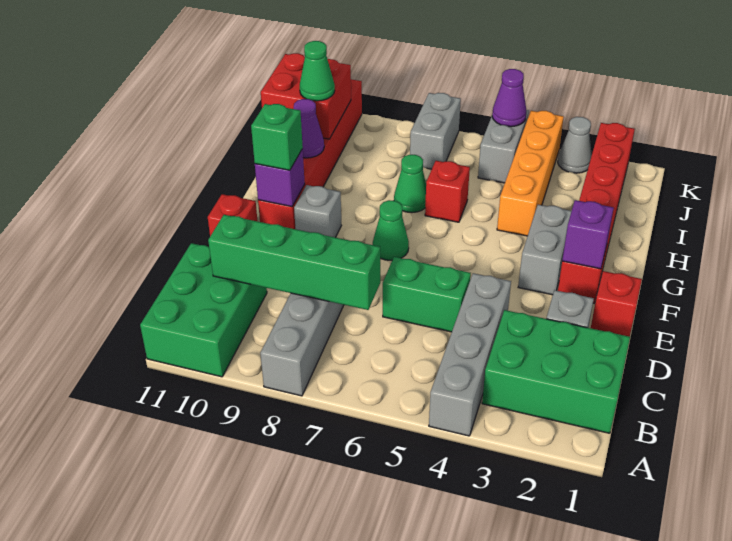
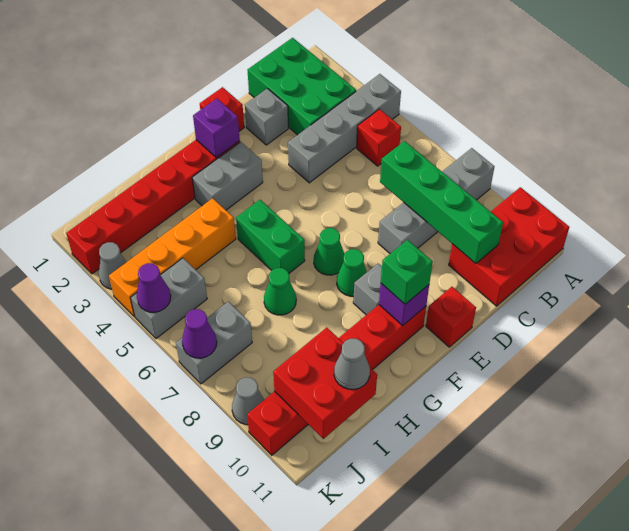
green brick A10:C11 level 1 -> red brick A10:C11 level 1
green brick D5:D6 level 1 -> green brick G5:G6 level 1
red brick H6 level 1 -> red brick B5 level 1
purple cone H10 level 2 -> purple cone K7 level 2
green cone I10 level 3 -> green cone F8 level 1
none -> grey cone I11 level 3
none -> grey cone K9 level 1

